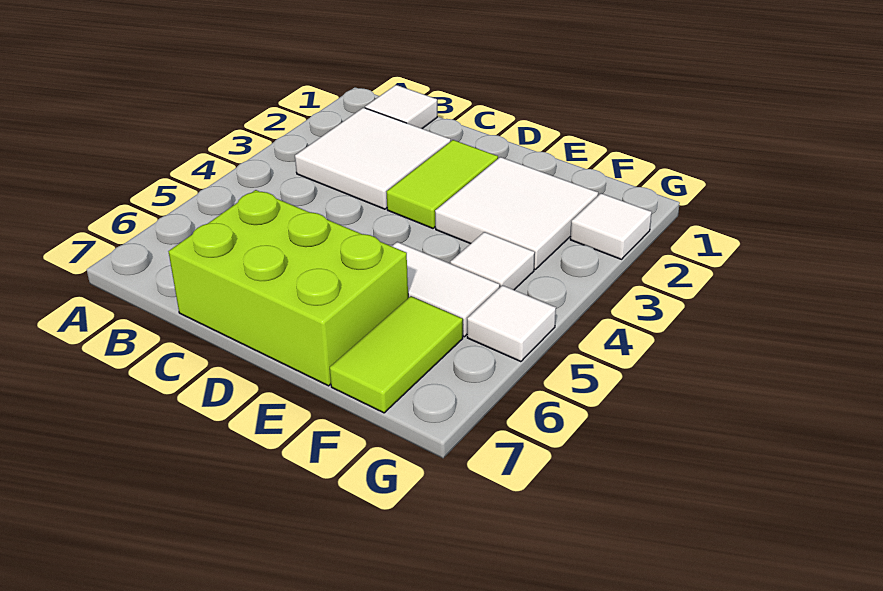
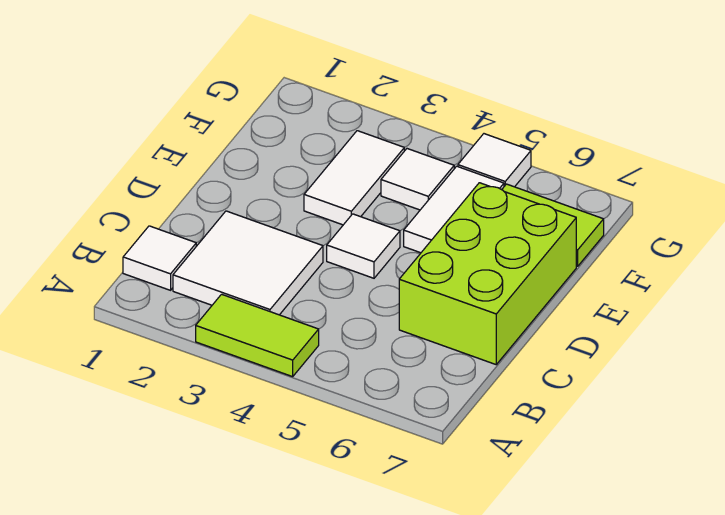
lime tile D2:D3 level 1 -> lime tile A3:A4 level 1
white tile E2:F3 level 1 -> white tile E3:F3 level 1
white tile G2 level 1 -> white tile D4 level 1

